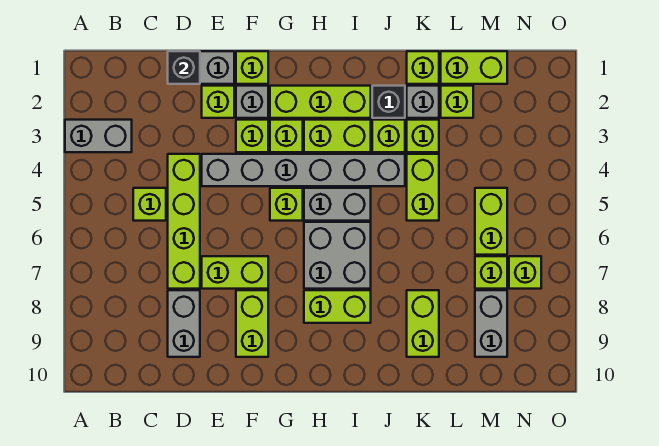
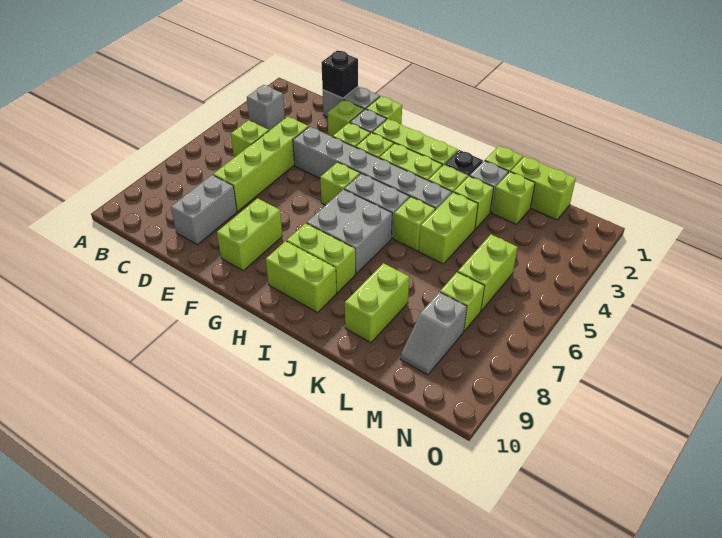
grey brick A3:B3 level 1 -> grey brick B3 level 1
lime brick E7:F7 level 1 -> lime brick H9:I9 level 1
grey brick M8:M9 level 1 -> grey slope M8:M9 level 1 top 8
lime brick N7 level 1 -> lime brick J5 level 1

